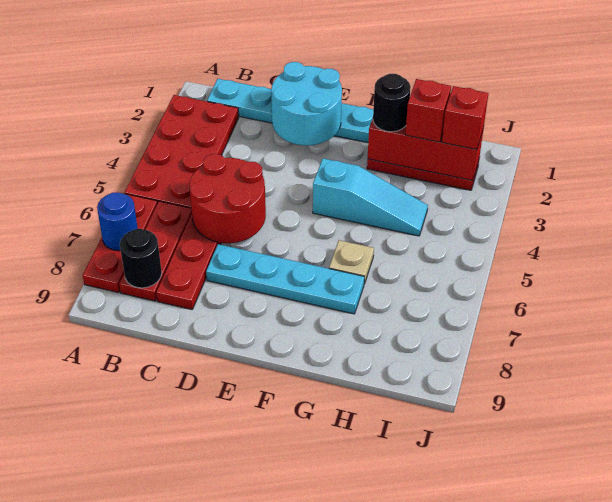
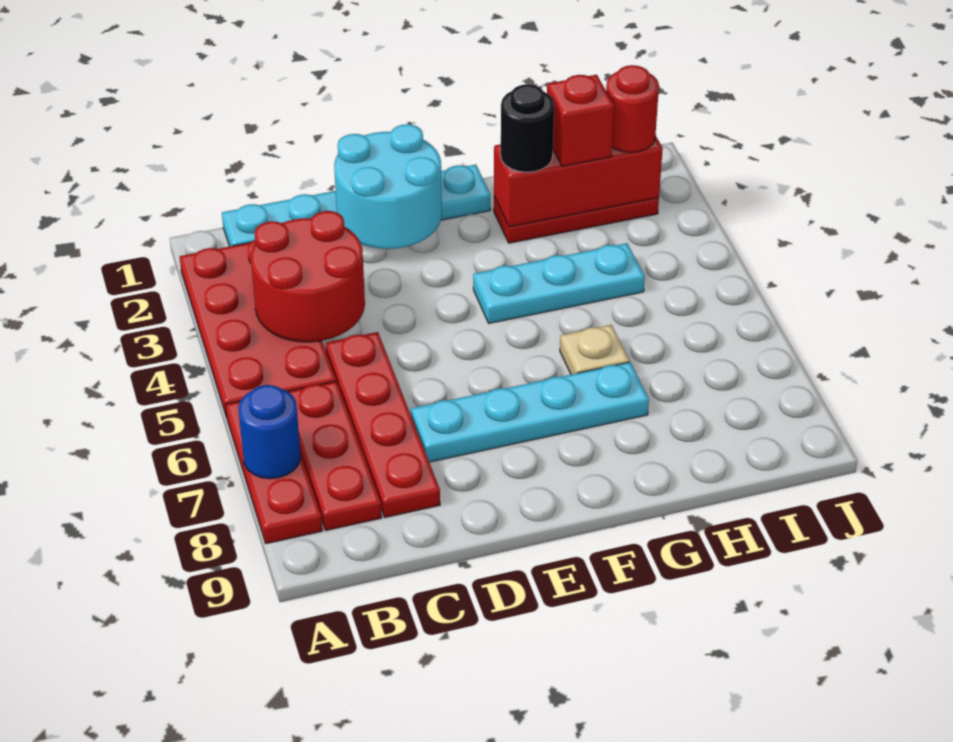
black round brick B8 level 2 -> none
red round brick C5:D6 level 2 -> red round brick B3:C4 level 2
cyan slope F4:H4 level 1 top F -> cyan plate F4:H4 level 1
red brick I2 level 3 -> red round brick I2 level 3

